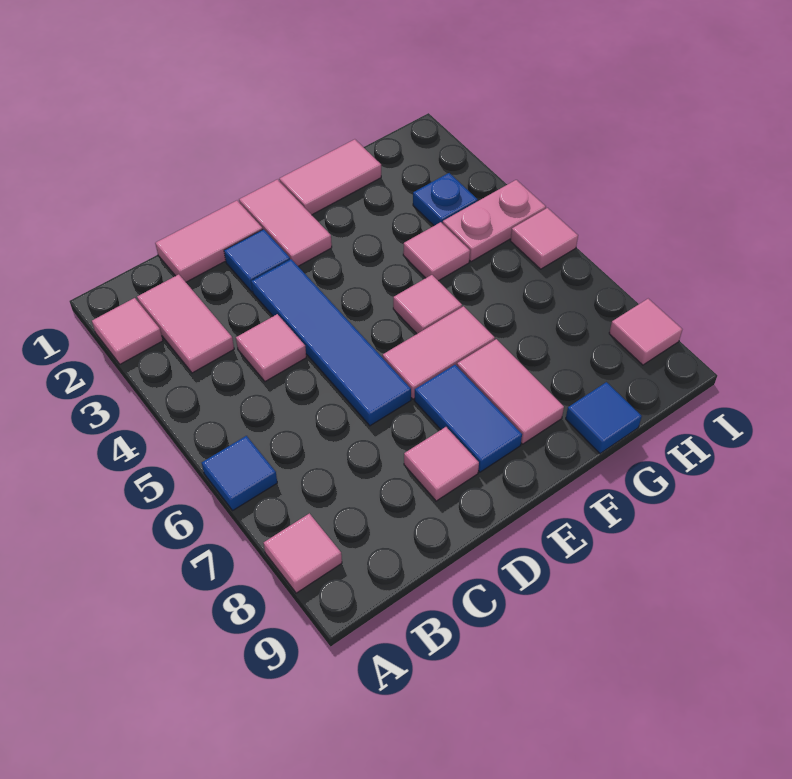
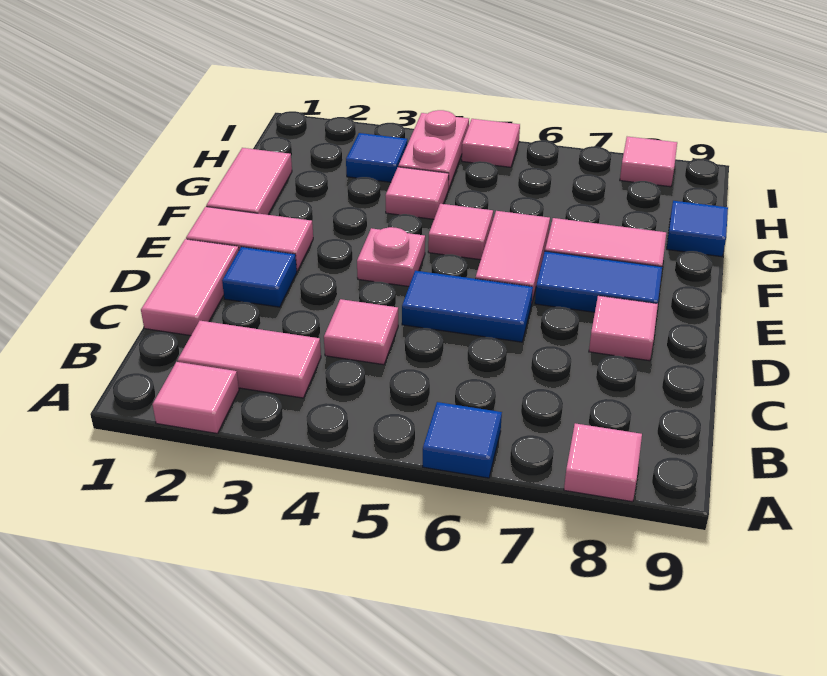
blue tile D3:D6 level 1 -> blue tile D5:D6 level 1
none -> pink plate E4 level 1
blue plate H3 level 1 -> blue tile H3 level 1

